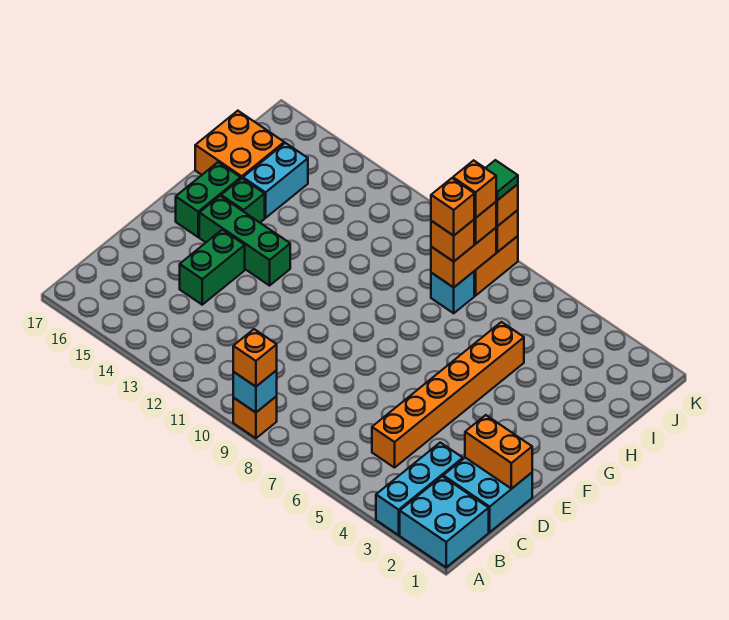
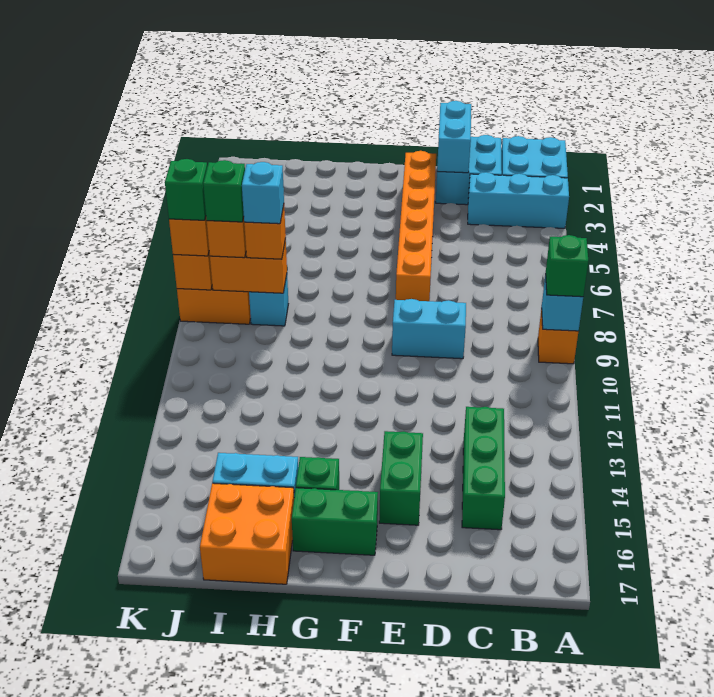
orange brick A9 level 3 -> green brick A9 level 3
orange brick C5:H5 level 1 -> orange brick E2:E7 level 1
orange brick D1:D2 level 2 -> cyan brick D1:D2 level 2
none -> cyan brick D9:E9 level 1
green brick D14:E14 level 1 -> green brick E14:E15 level 1
green brick F13:F15 level 1 -> green brick C13:C15 level 1
orange brick I8 level 4 -> cyan brick I8 level 4
orange brick J8 level 4 -> green brick J8 level 4
green tile K8 level 4 -> green brick K8 level 4

